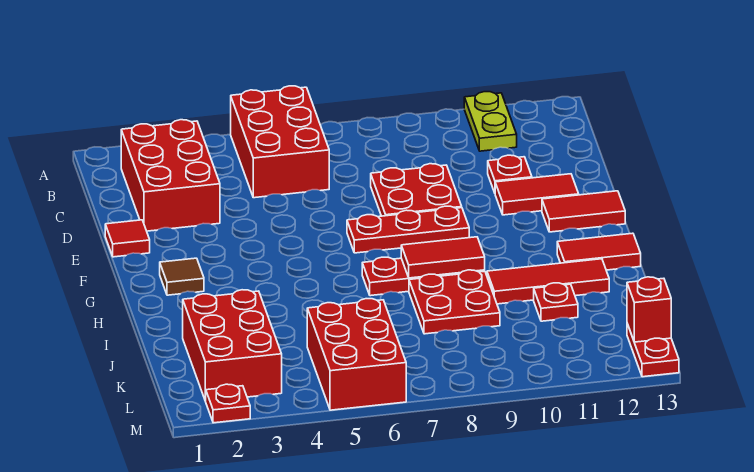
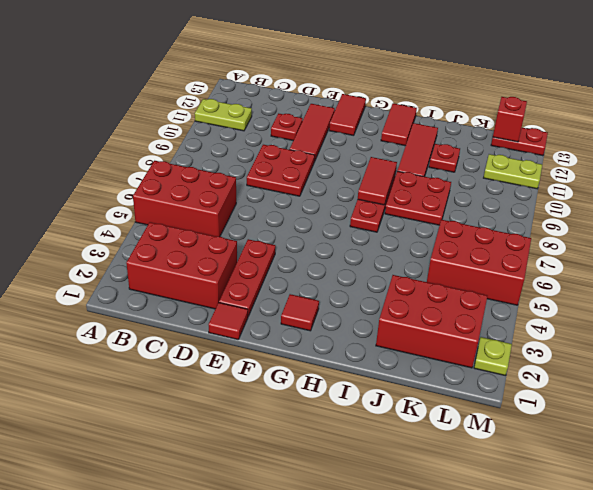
red tile E11:E12 level 1 -> red tile E10:E12 level 1
red plate F7:F9 level 1 -> red plate E2:E4 level 1
brown tile G2 level 1 -> red tile G2 level 1
none -> lime plate L11:M11 level 1
red plate M2 level 1 -> lime plate M2 level 1

